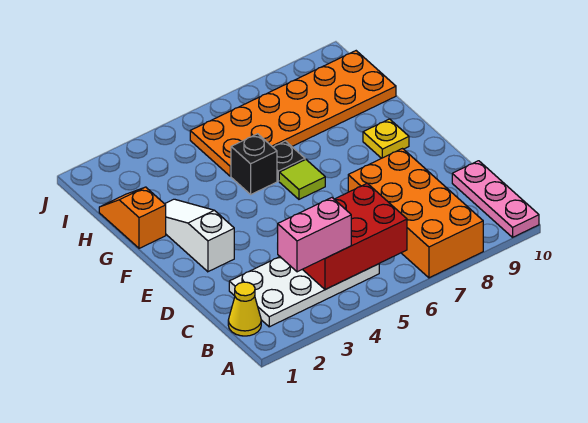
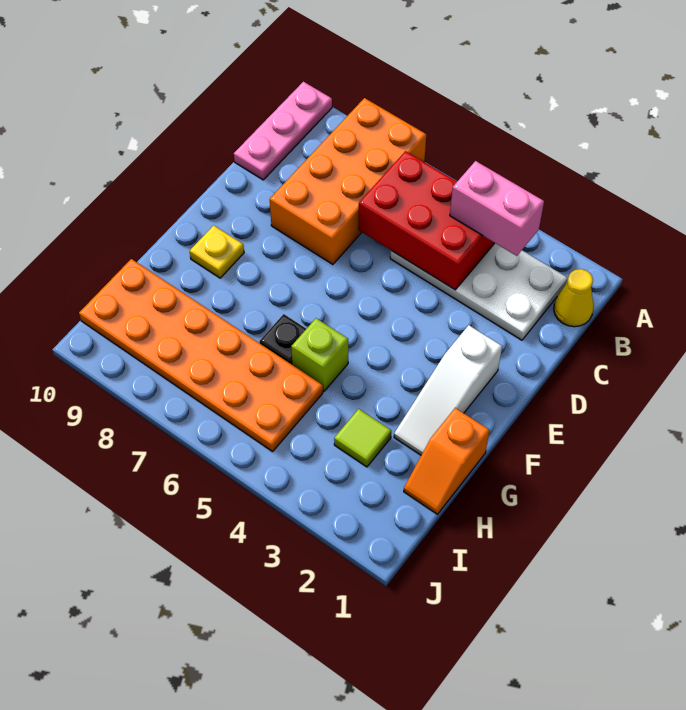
lime tile F6 level 1 -> lime tile H3 level 1
black brick G5 level 1 -> lime brick G5 level 1

